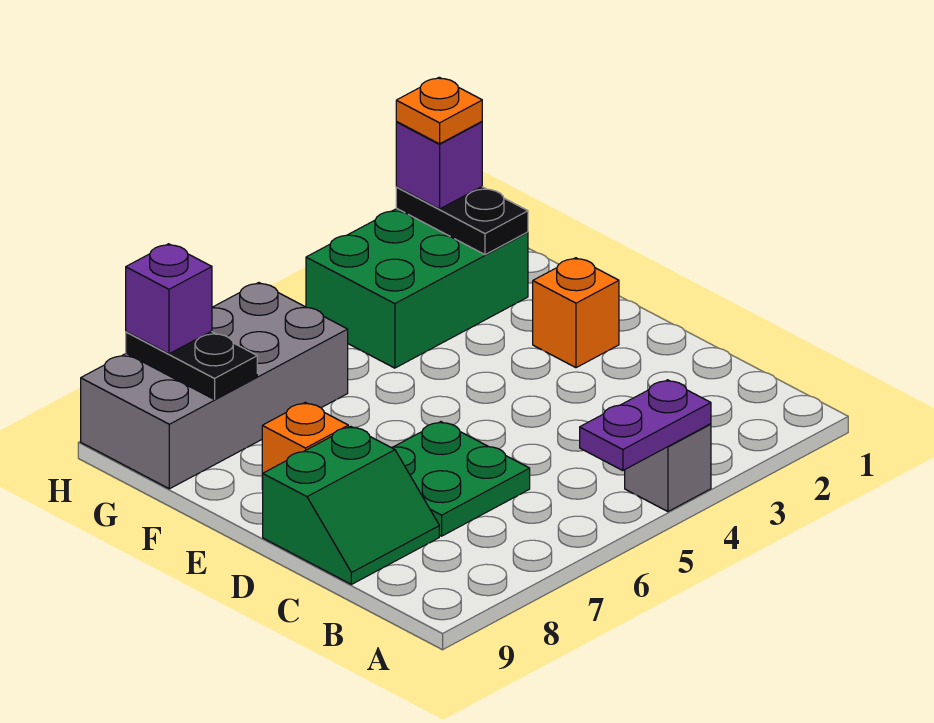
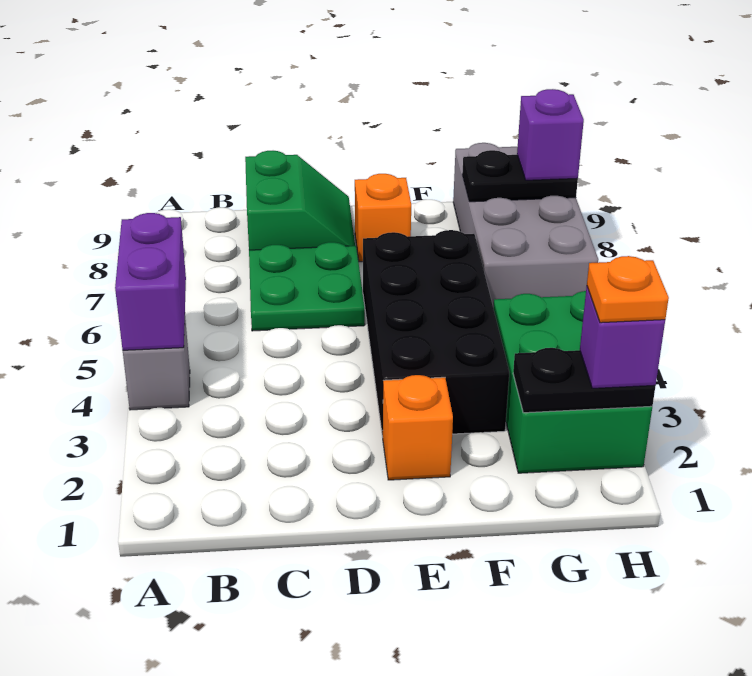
purple plate A4:A5 level 2 -> purple brick A4:A5 level 2
green slope C8:D9 level 1 top D -> green slope C8:D9 level 1 top C
none -> black brick E3:F6 level 1

